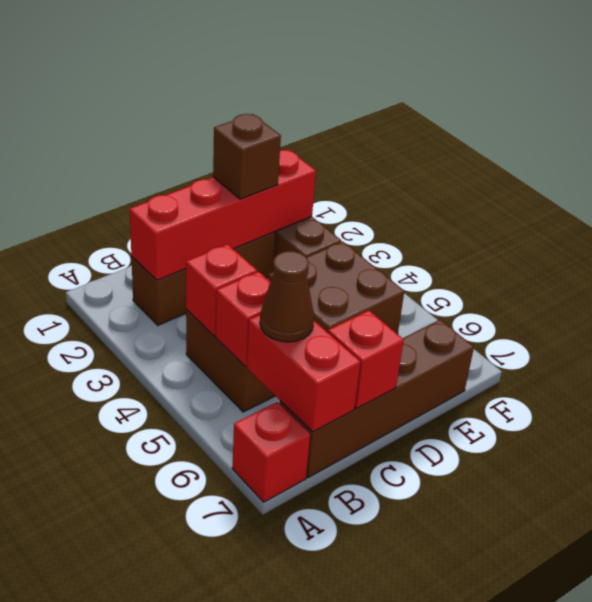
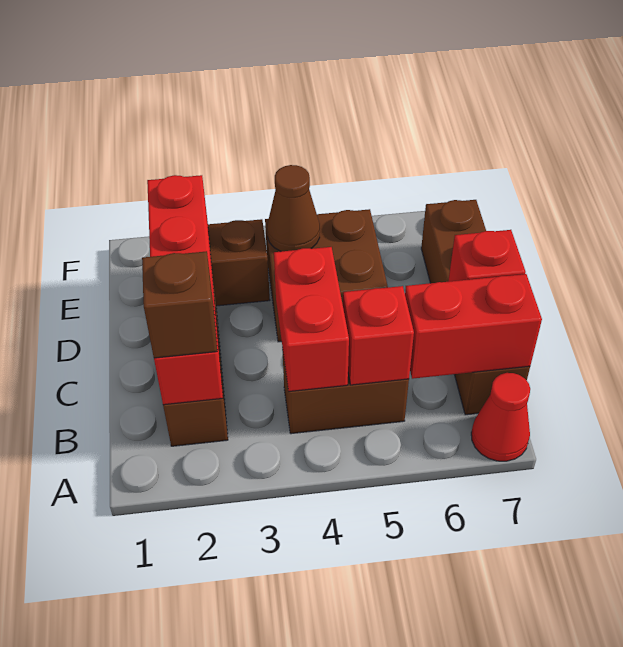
red brick A7 level 1 -> red cone A7 level 1
red brick B4 level 2 -> red brick B4:C4 level 2
brown cone B6 level 3 -> brown cone E4 level 2
brown brick D2 level 3 -> brown brick B2 level 3

